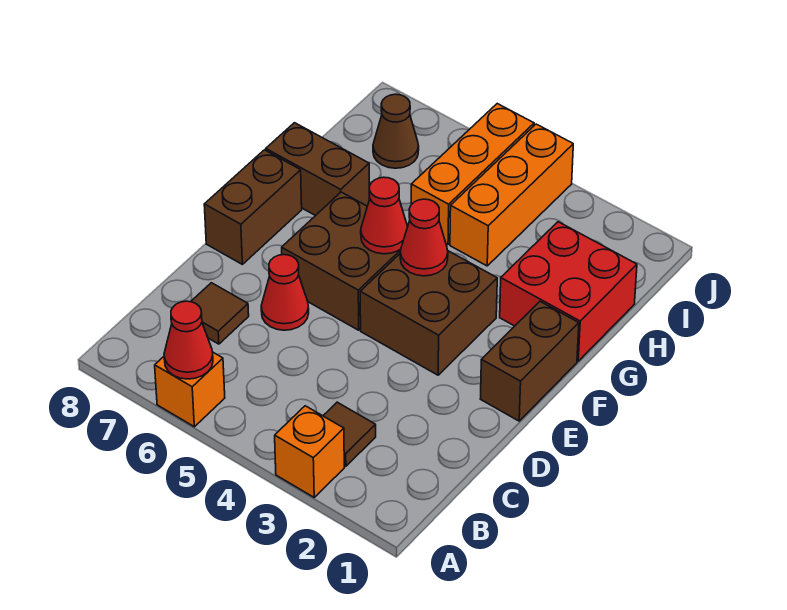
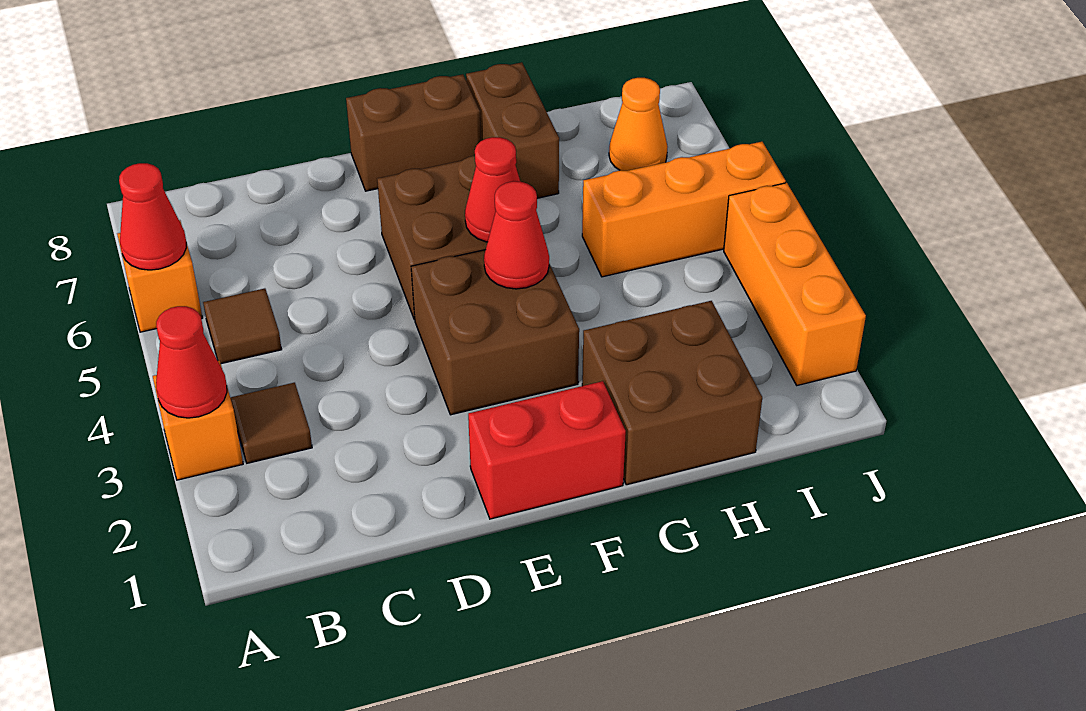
brown tile C7 level 1 -> brown tile B5 level 1
red cone D6 level 1 -> red cone A3 level 2
brown brick E1:F1 level 1 -> red brick E1:F1 level 1
red brick G1:H2 level 1 -> brown brick G1:H2 level 1
orange brick H4:J4 level 1 -> orange brick J2:J4 level 1
brown cone I7 level 1 -> orange cone I7 level 1

